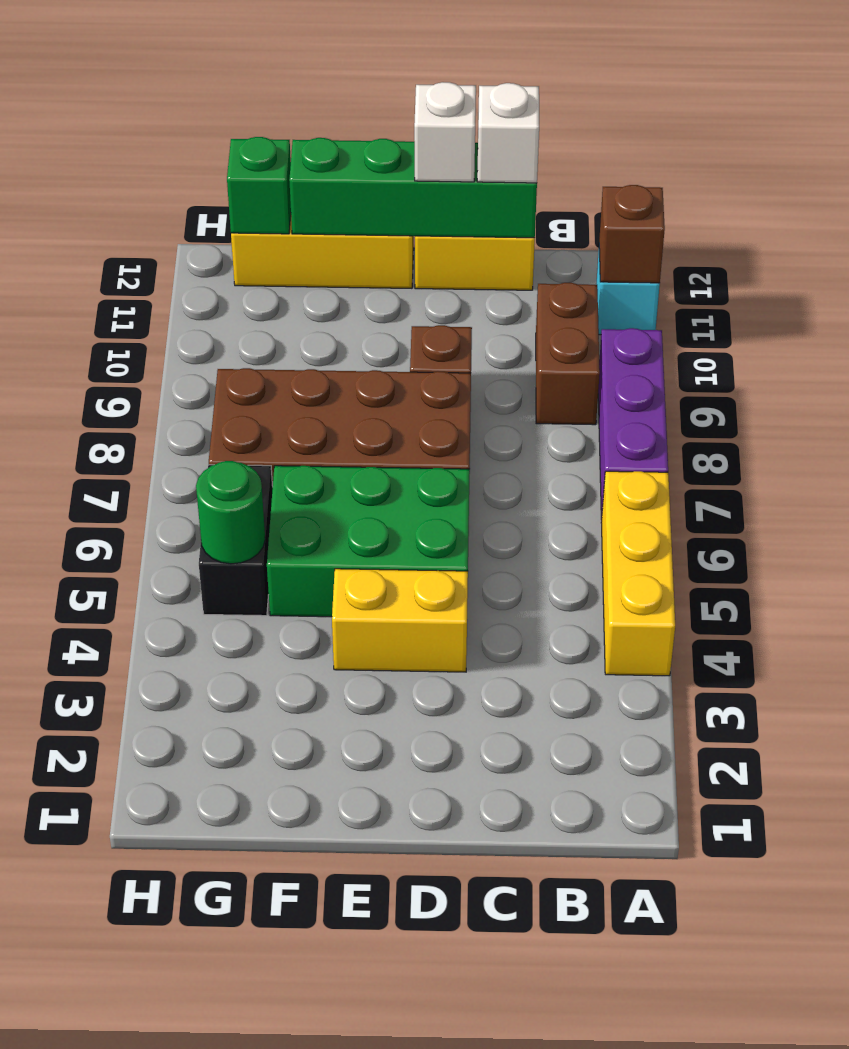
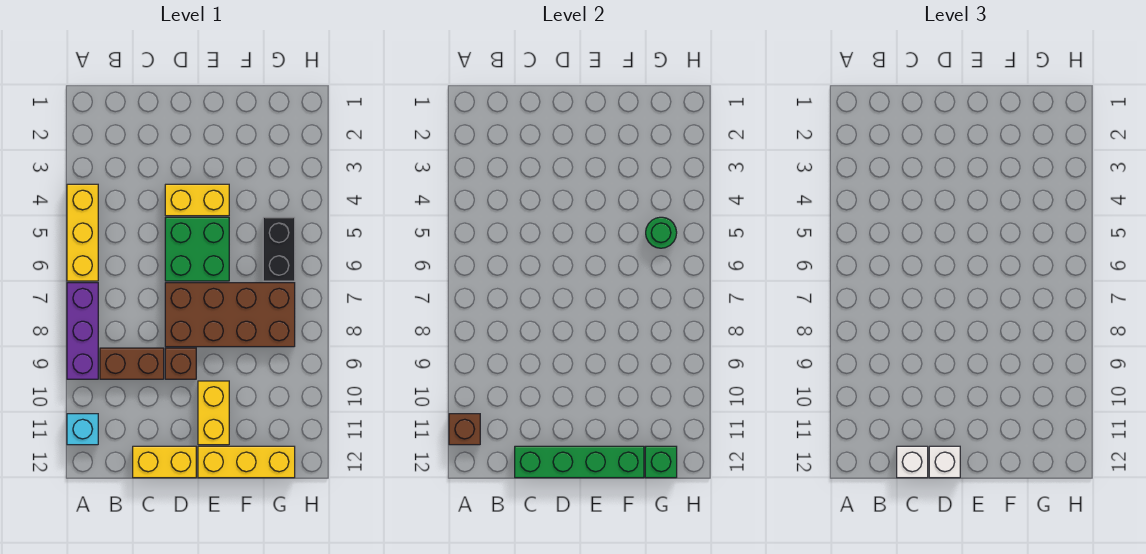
brown brick B9:B10 level 1 -> brown brick B9:C9 level 1
green brick D5:F6 level 1 -> green brick D5:E6 level 1
none -> yellow brick E10:E11 level 1

